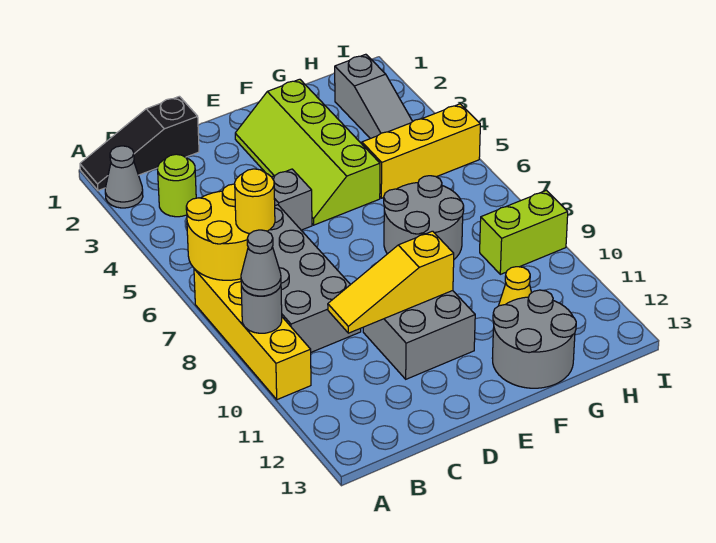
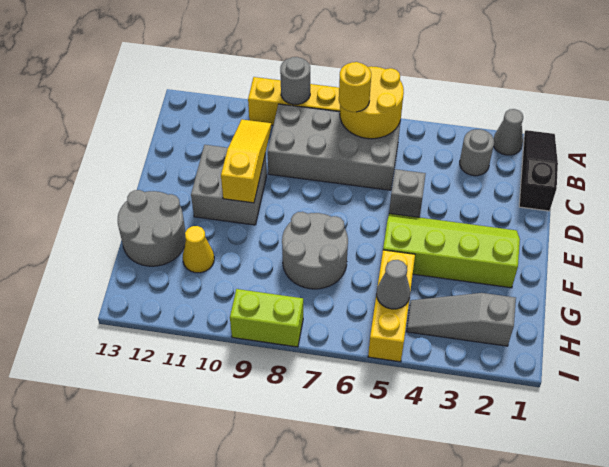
grey cone A9 level 3 -> grey cone H5 level 2
lime round brick B3 level 1 -> grey round brick B3 level 1
lime brick H9:I9 level 1 -> lime brick I8:I9 level 1

